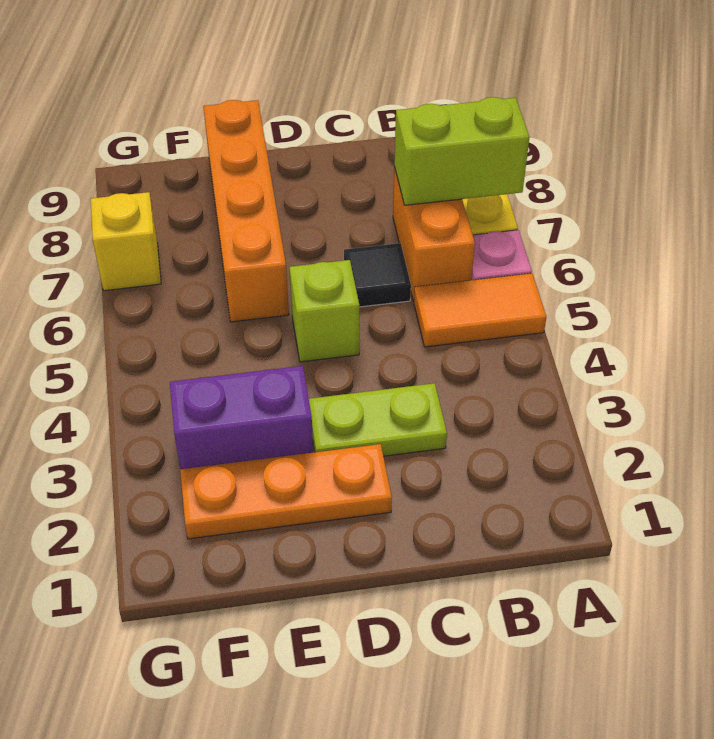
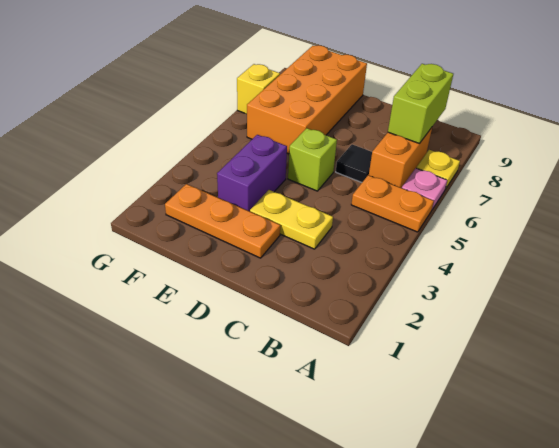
orange tile A5:B5 level 1 -> orange plate A5:B5 level 1
lime brick A7:B7 level 2 -> lime brick B7:B8 level 2
lime plate C3:D3 level 1 -> yellow plate C3:D3 level 1
purple brick E3:F3 level 1 -> purple brick E3:E4 level 1
orange brick E6:E9 level 1 -> orange brick E6:F9 level 1

